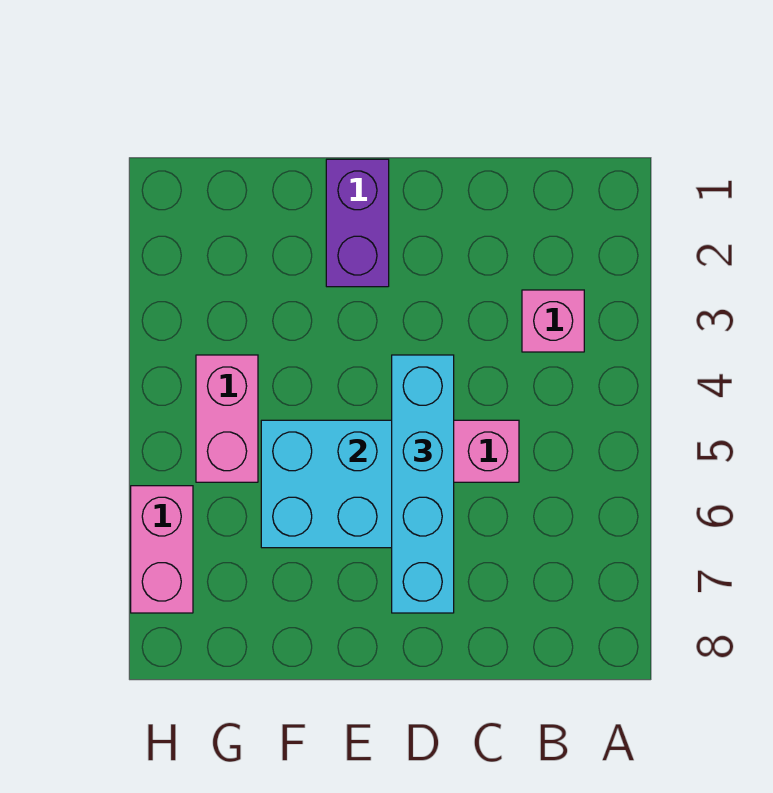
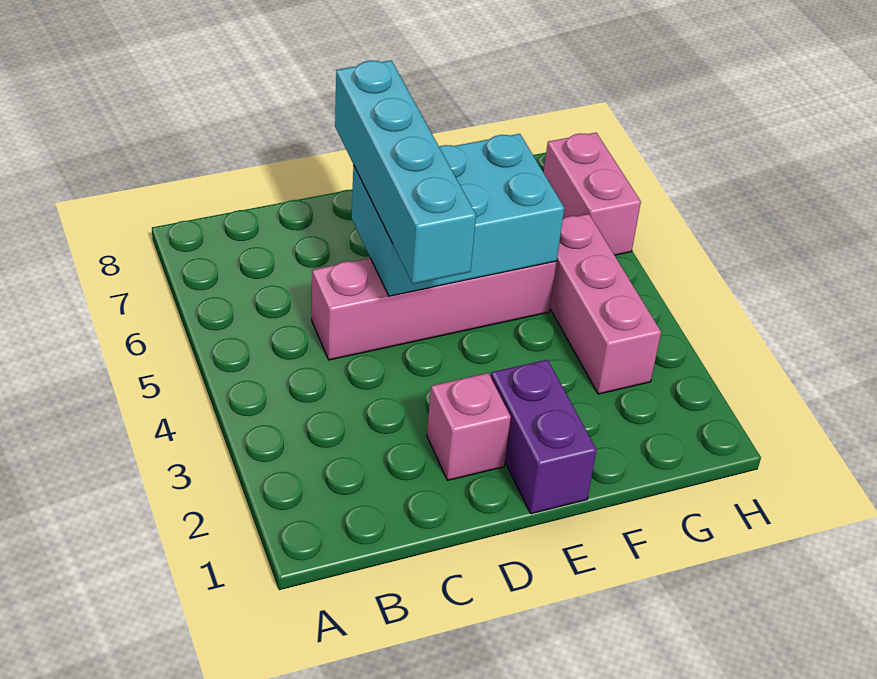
pink brick B3 level 1 -> pink brick D2 level 1
pink brick G4:G5 level 1 -> pink brick G3:G5 level 1

